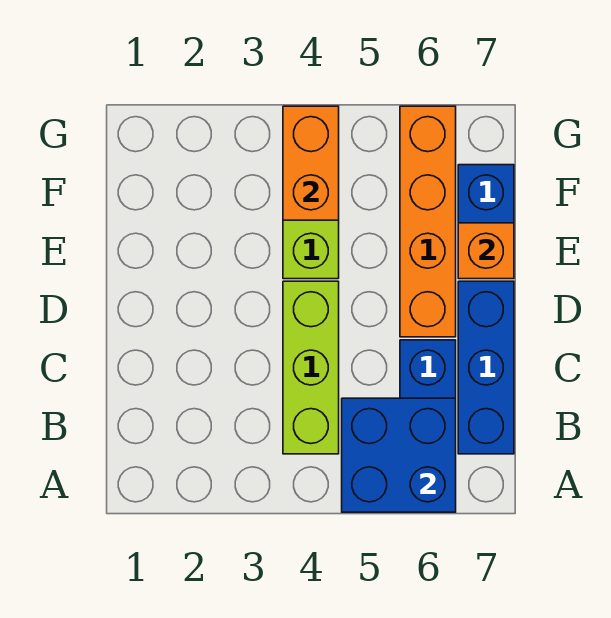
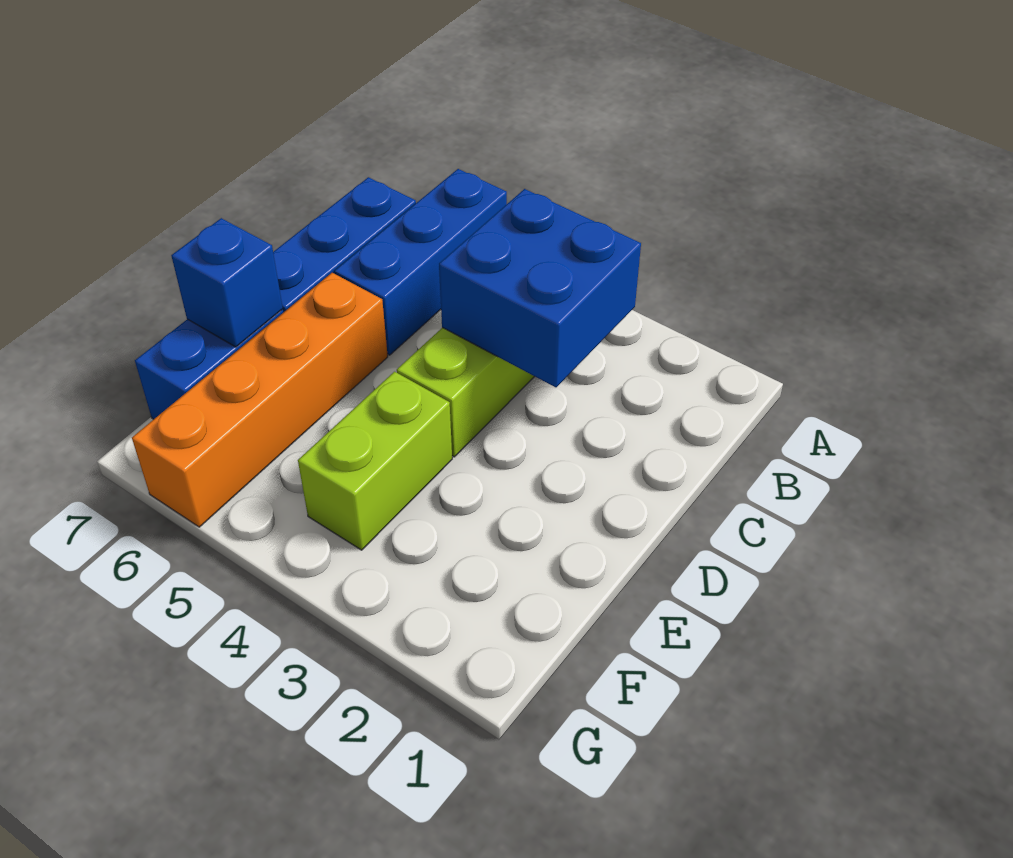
blue brick A5:B6 level 2 -> blue brick B3:C4 level 2
orange brick E7 level 2 -> blue brick E7 level 2
orange brick F4:G4 level 2 -> none

